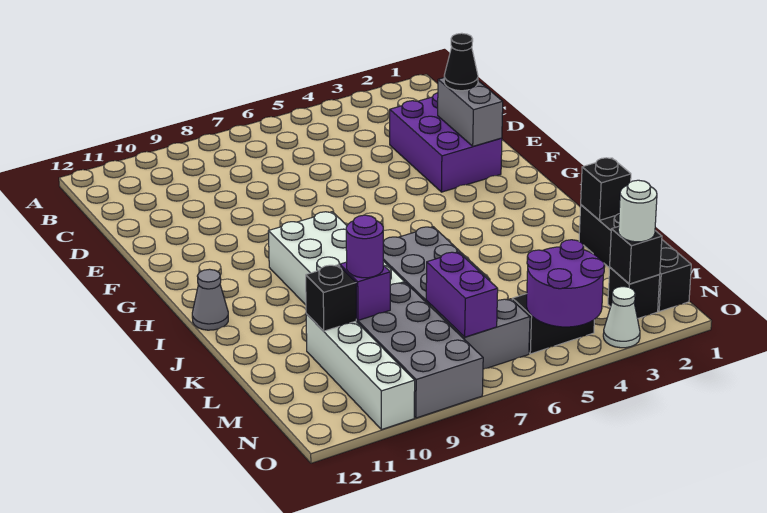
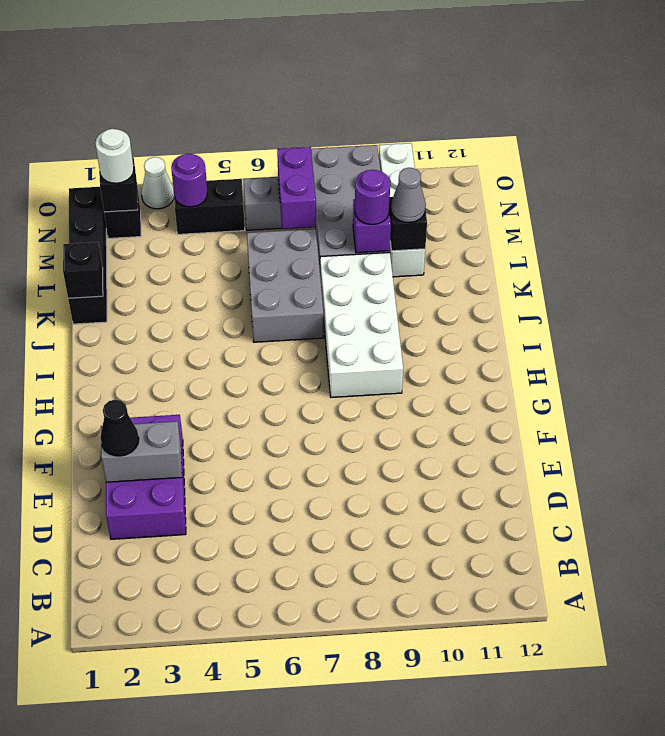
grey brick E2:F2 level 2 -> grey brick E2:E3 level 2
grey cone I12 level 1 -> grey cone L10 level 3
purple round brick N4:O5 level 2 -> purple round brick N4 level 2

